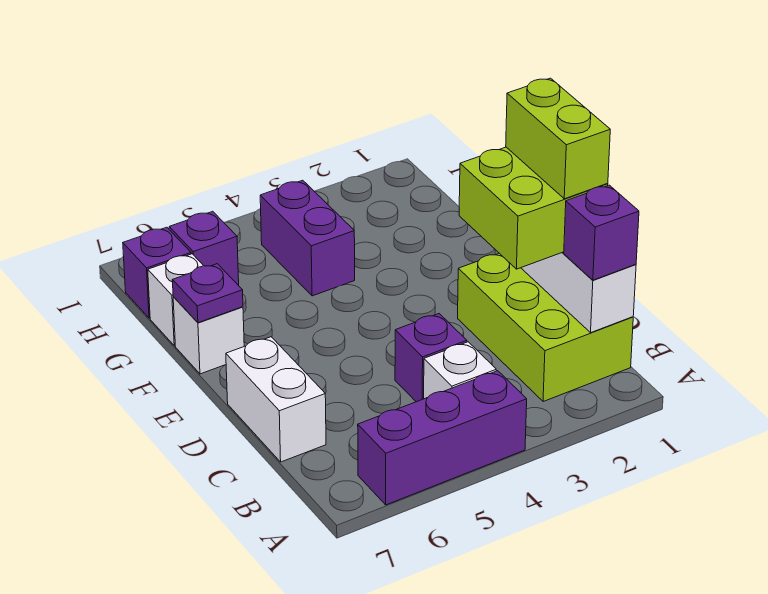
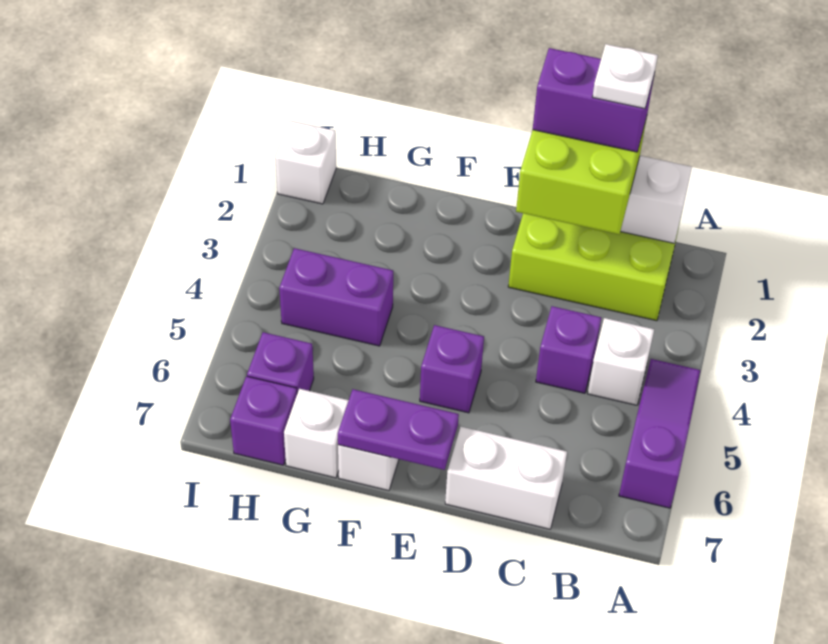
purple brick A4:A6 level 1 -> purple slope A4:A6 level 1 top 6
purple brick B1 level 3 -> purple brick E5 level 1
lime brick C1:D1 level 4 -> purple brick C1:D1 level 4
none -> white plate C1 level 5
purple plate F7 level 2 -> purple plate E7:F7 level 2
none -> white brick I1 level 1

